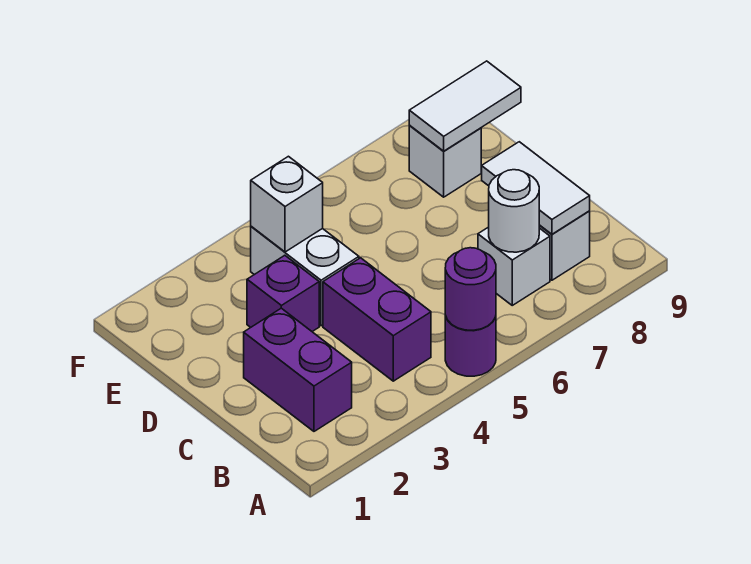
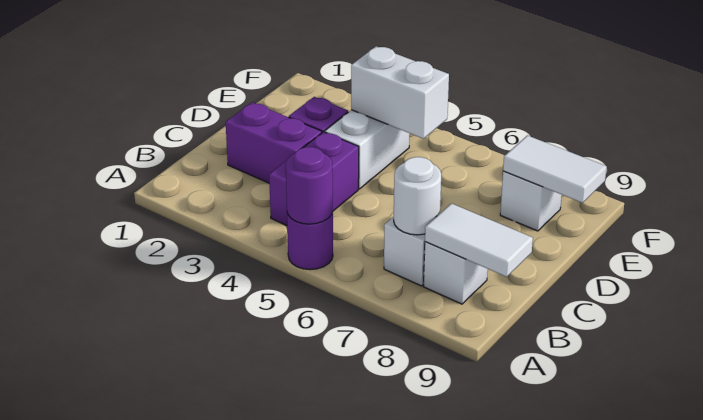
purple brick B2:C2 level 1 -> purple brick C2:C3 level 1
white tile B8:C8 level 2 -> white tile B8:B9 level 2
white brick E4 level 2 -> white brick E4:E5 level 2

